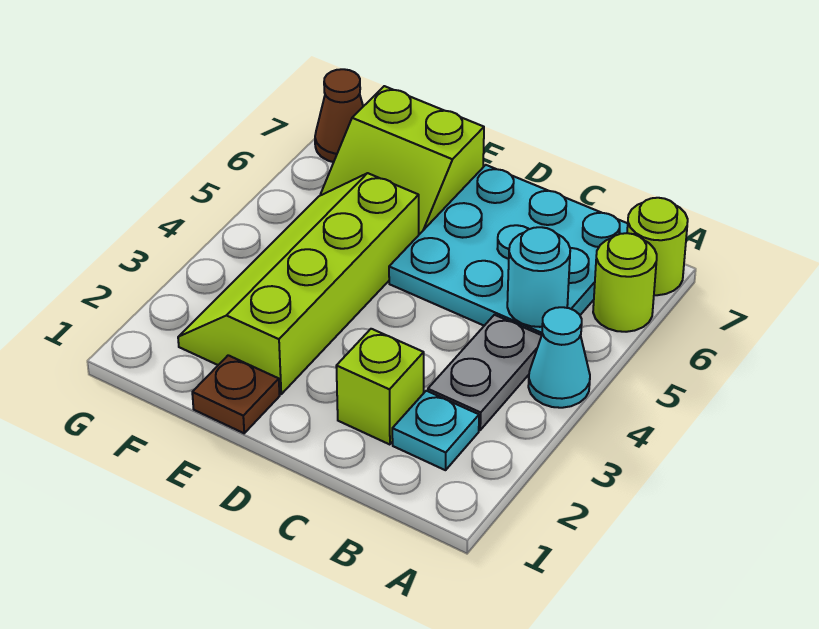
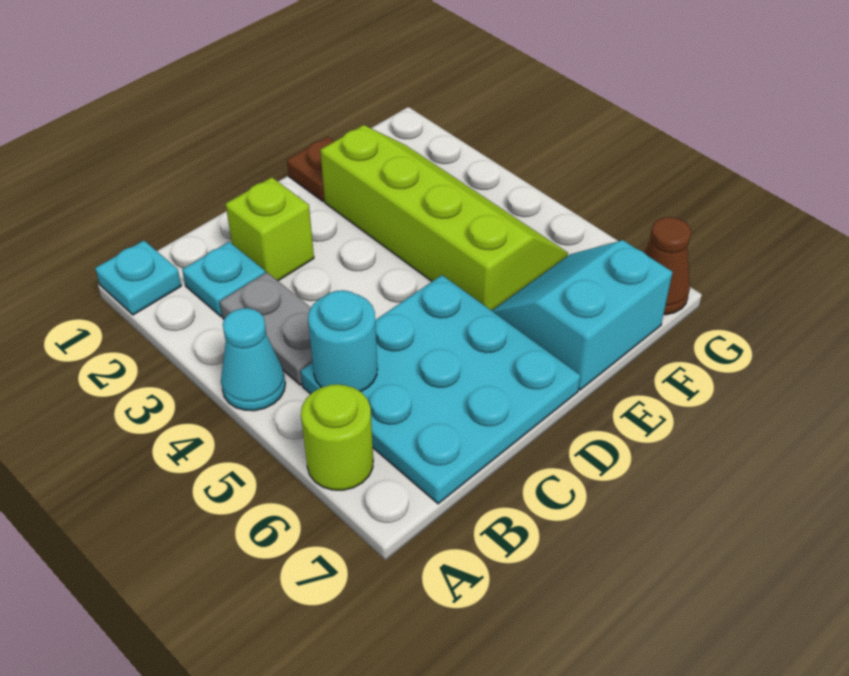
none -> cyan plate A1 level 1
lime round brick A7 level 1 -> none
lime slope E6:F7 level 1 top 7 -> cyan slope E6:F7 level 1 top 7

